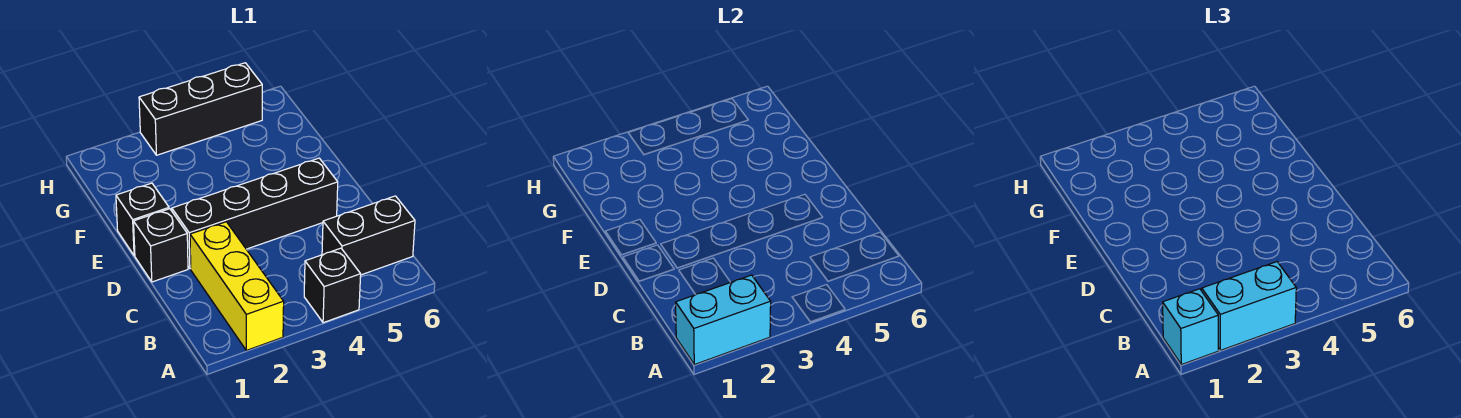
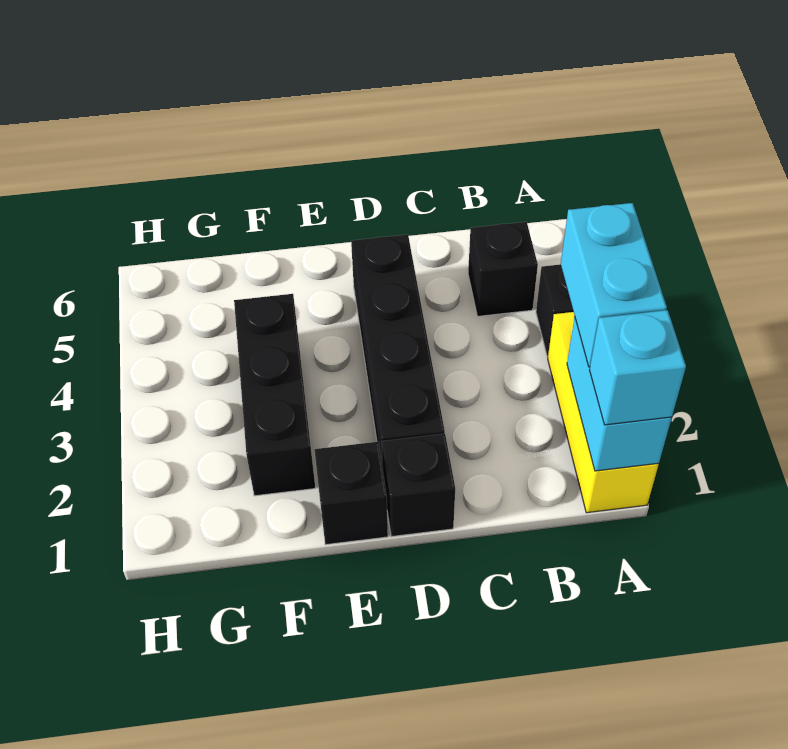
yellow brick A2:C2 level 1 -> yellow brick A1:A3 level 1
black brick B5:B6 level 1 -> black brick B5 level 1
black brick H3:H5 level 1 -> black brick F2:F4 level 1

